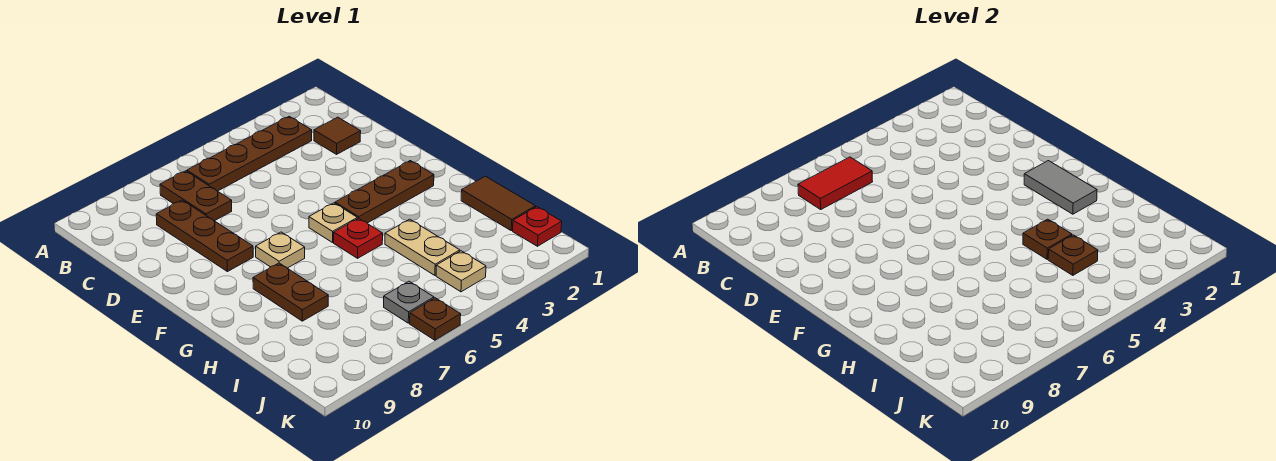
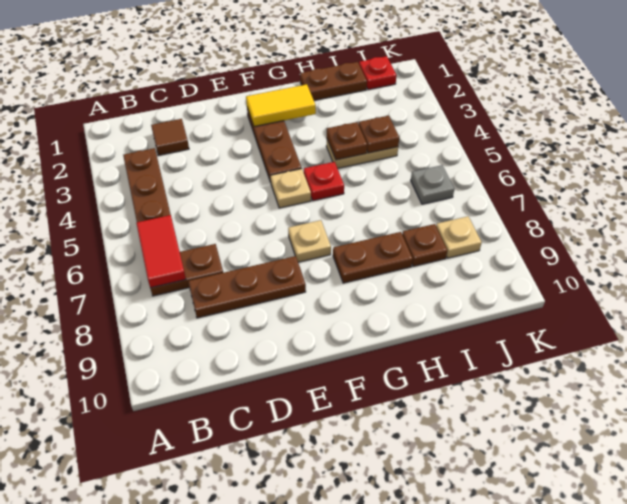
grey tile F2:G2 level 2 -> yellow tile F2:G2 level 2
brown tile H1:I1 level 1 -> brown plate H1:I1 level 1
tan plate J4 level 1 -> tan plate J8 level 1
brown plate K6 level 1 -> brown plate I8 level 1

